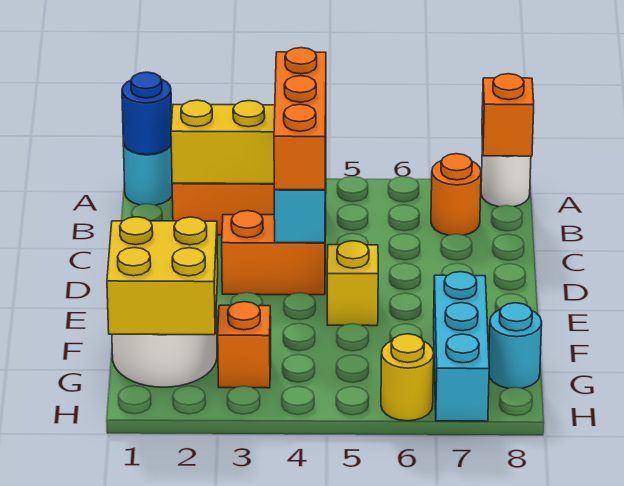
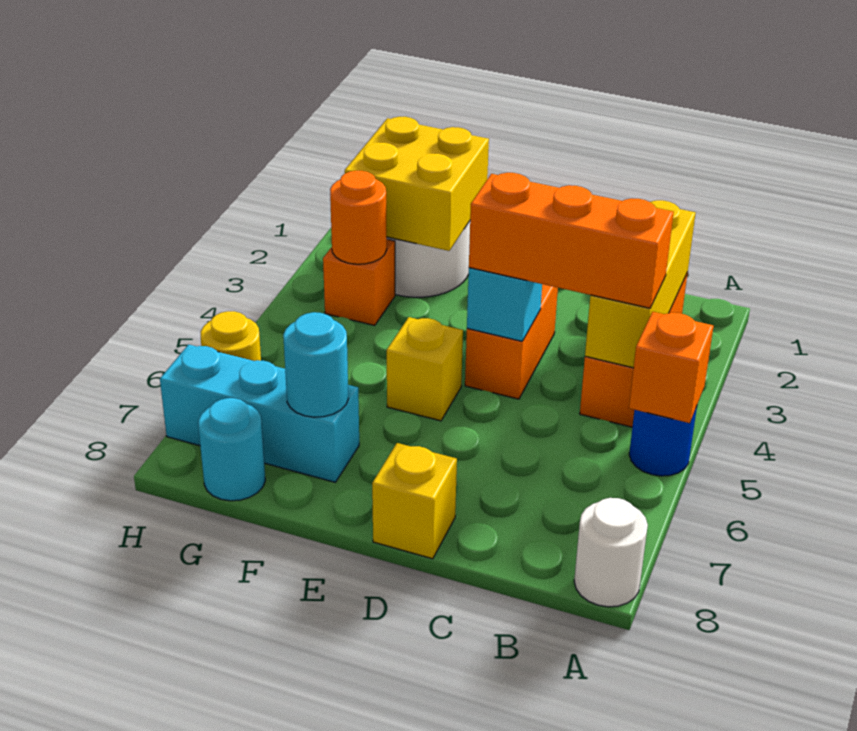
cyan round brick A1 level 1 -> cyan round brick F7 level 2
blue round brick A1 level 2 -> blue round brick A5 level 1
orange brick A8 level 2 -> orange brick A5 level 2
orange round brick B7 level 1 -> orange round brick G3 level 2
none -> yellow brick D8 level 1

